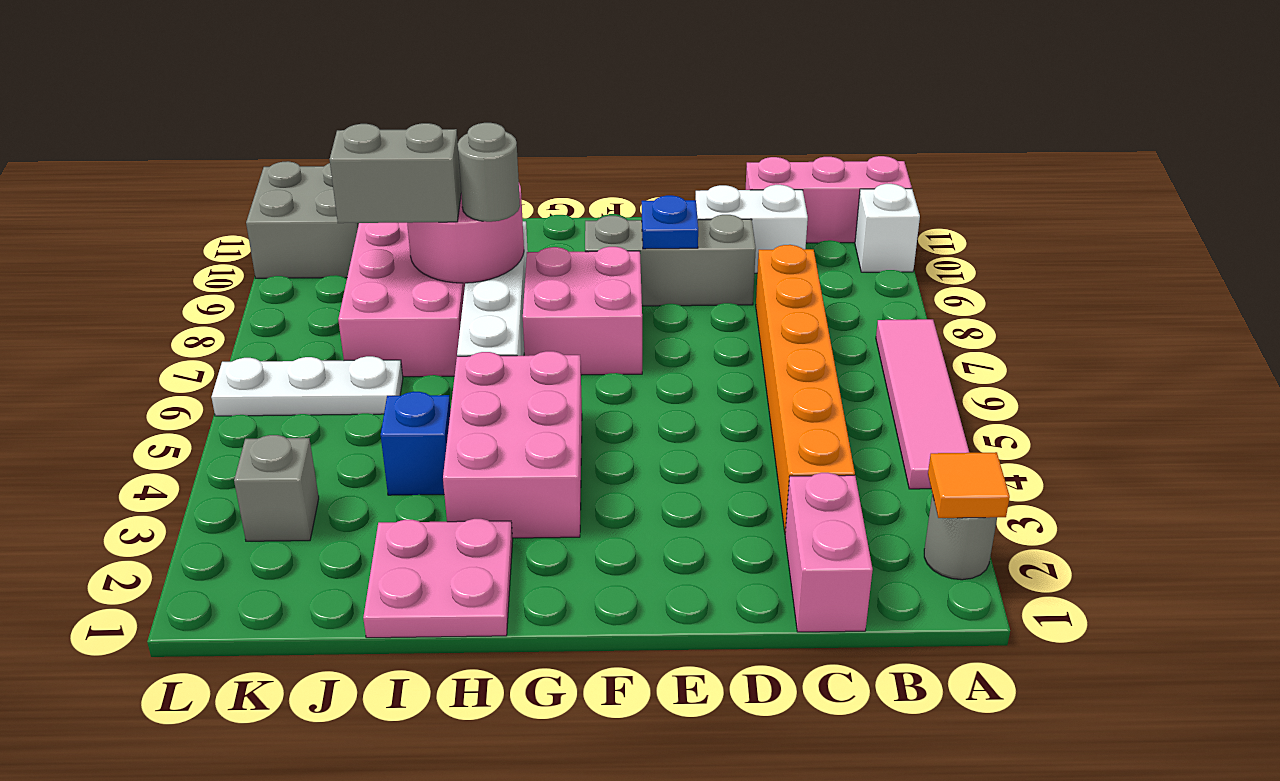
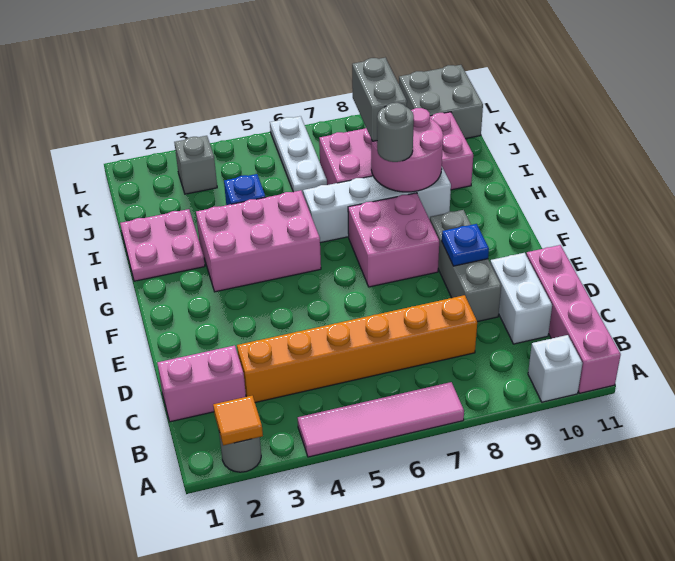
pink brick A11:C11 level 1 -> pink brick A11:D11 level 1

